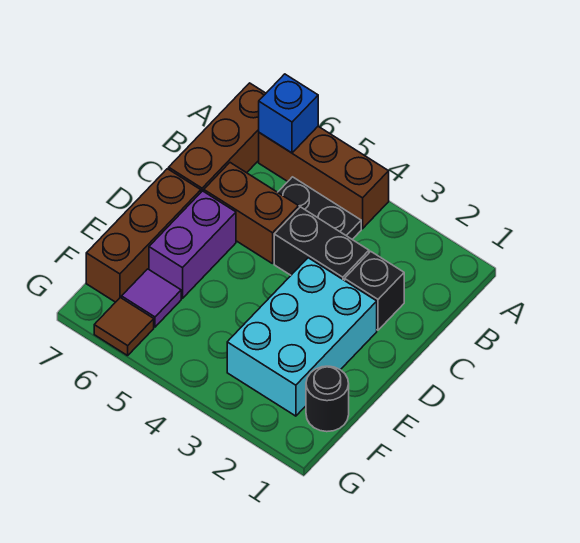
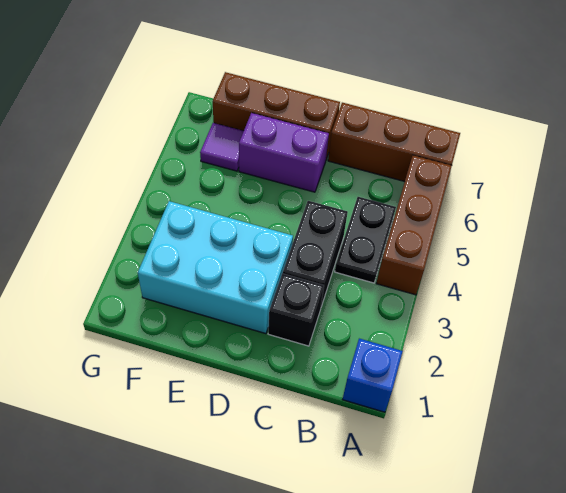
blue brick A6 level 2 -> blue brick A1 level 1
brown brick C5:C6 level 1 -> none
black round brick F1 level 1 -> none
brown tile G6 level 1 -> none

